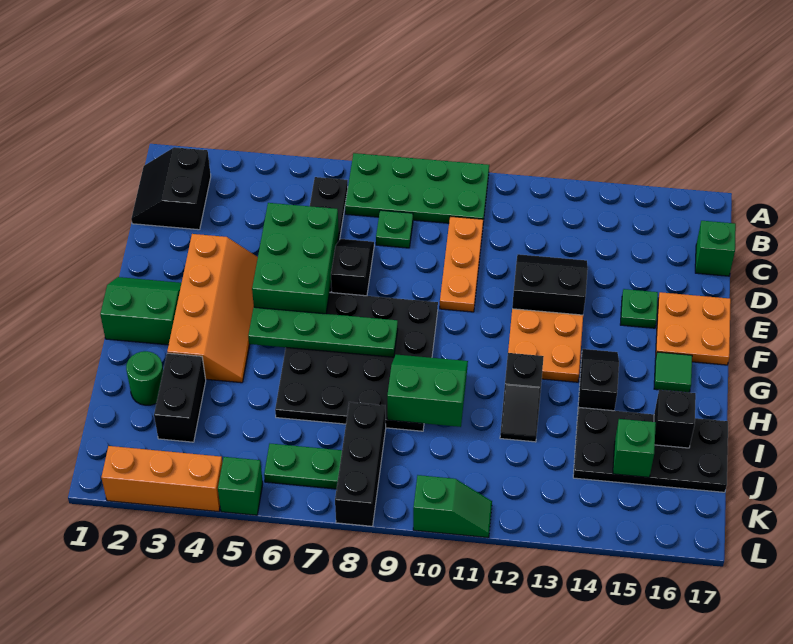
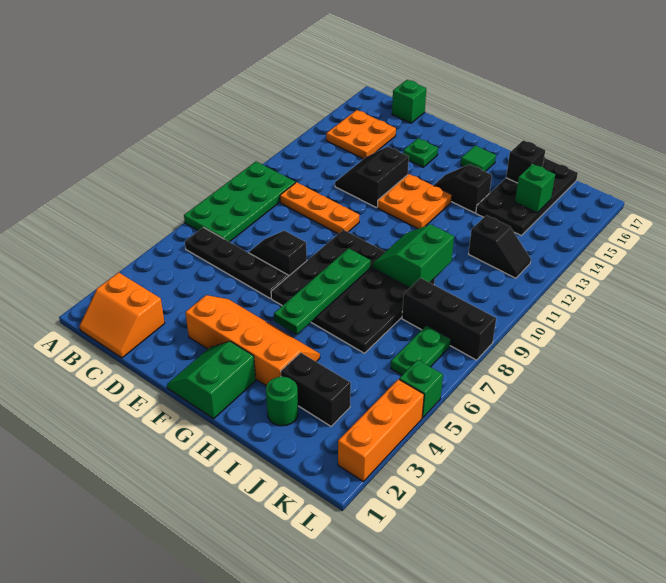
black slope B1:C2 level 1 top 2 -> orange slope B1:C2 level 1 top 2
green plate C8 level 1 -> none
green brick D5:F6 level 2 -> none
orange plate E16:F17 level 1 -> orange plate B14:C15 level 1
black slope H12:I12 level 1 top H -> black slope J12:K12 level 1 top J
green slope L10:L11 level 1 top 10 -> none

